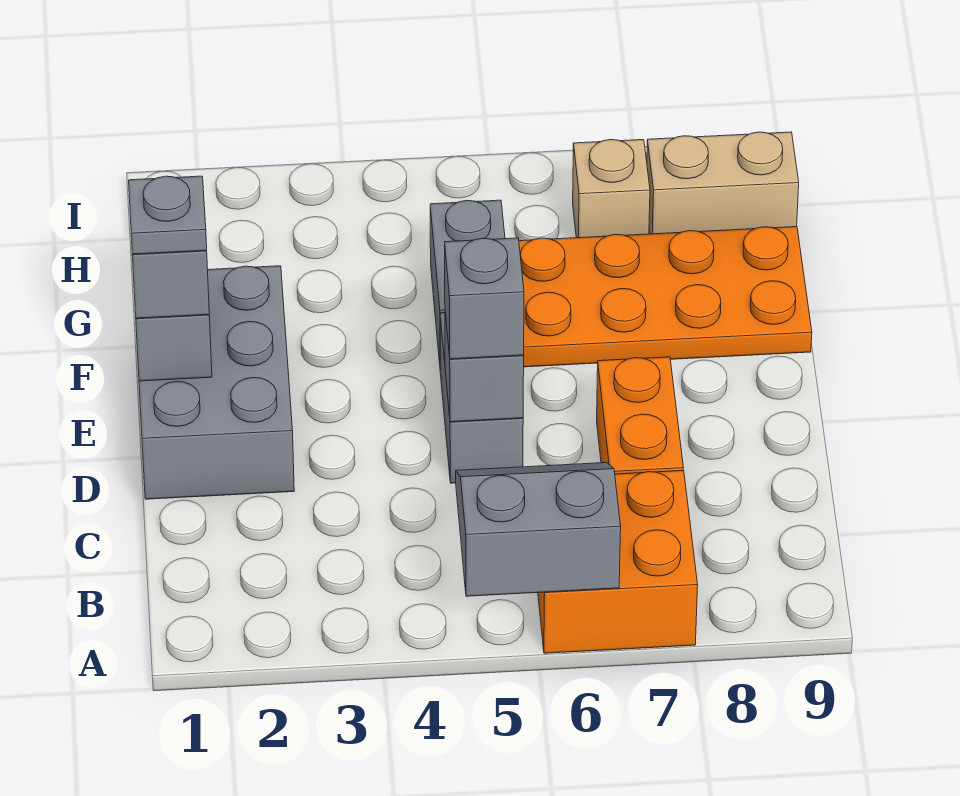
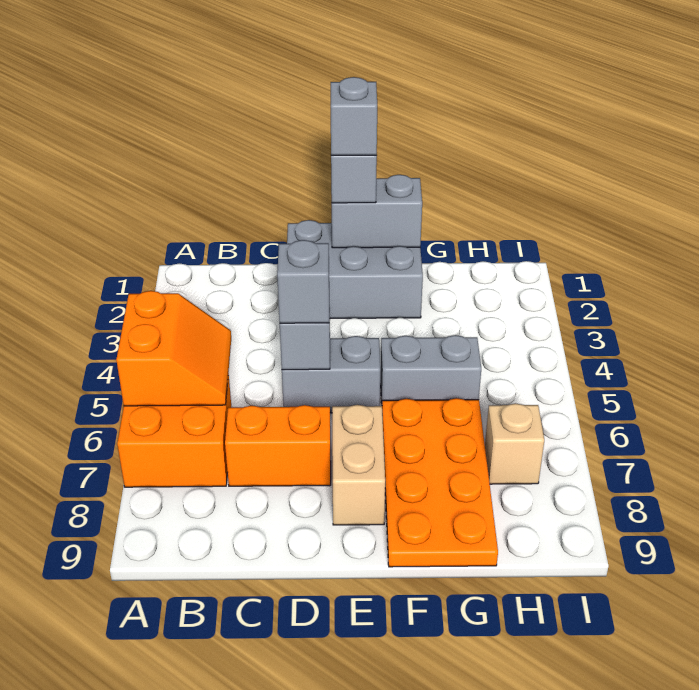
grey slope A5:B6 level 2 top A -> orange slope A5:B6 level 2 top A
grey plate E1 level 4 -> grey brick E1 level 4
tan brick H8:H9 level 1 -> tan brick E7:E8 level 1

